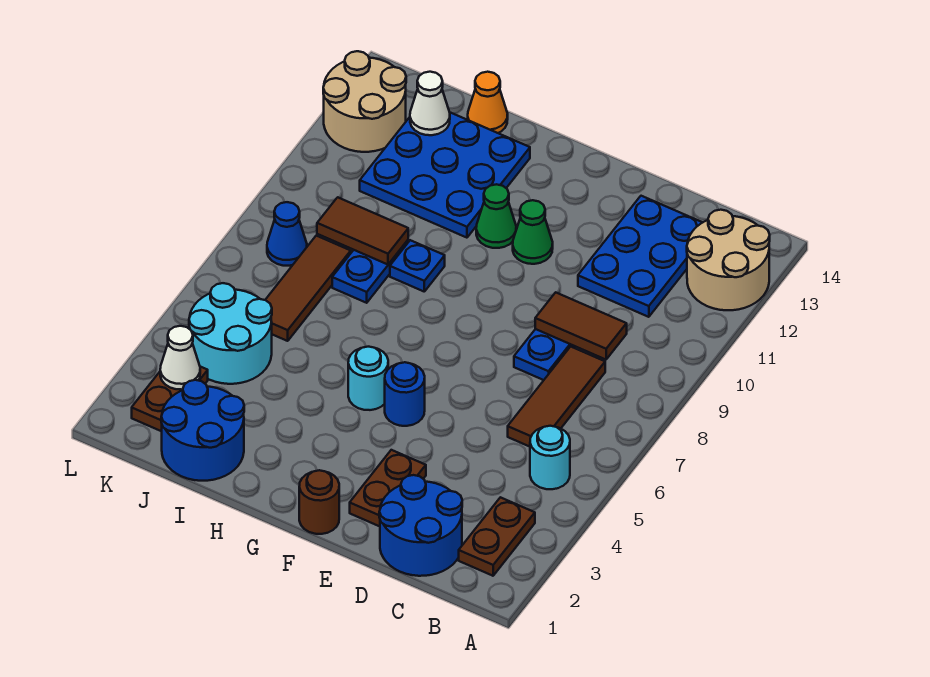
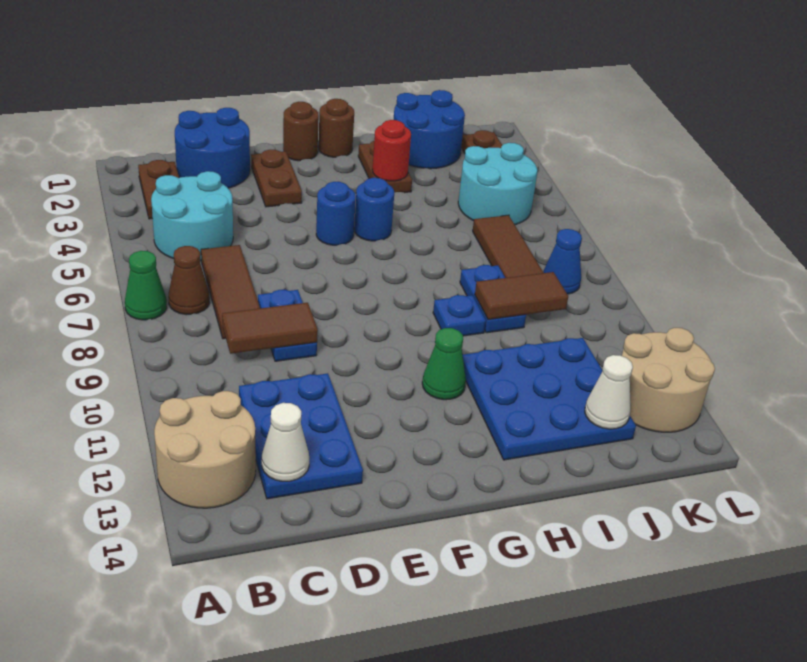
cyan round brick B5 level 1 -> cyan round brick B4:C5 level 1
none -> brown cone B7 level 1
green cone F11 level 1 -> green cone A7 level 1
none -> brown round brick G1 level 1
cyan round brick G5 level 1 -> blue round brick G5 level 1
none -> brown plate H2:H3 level 1
none -> red round brick H3 level 2
orange cone I14 level 1 -> none
white cone K3 level 2 -> white cone C13 level 2

